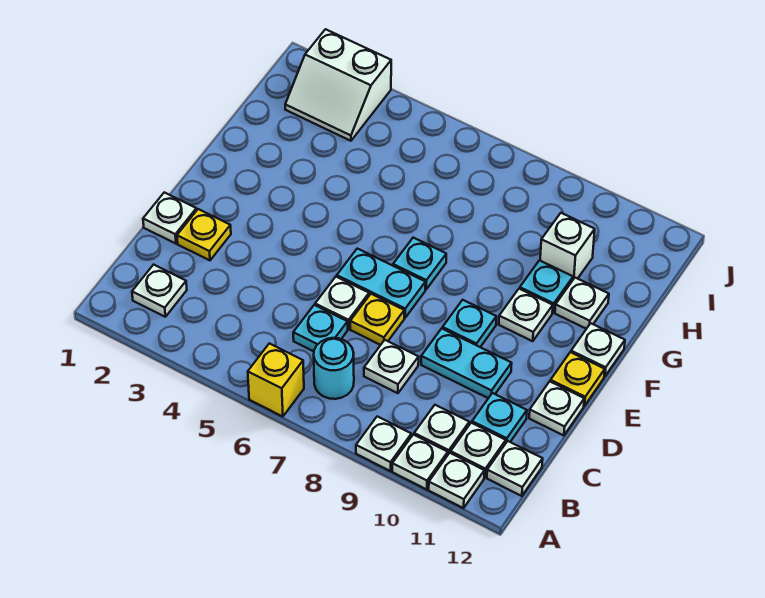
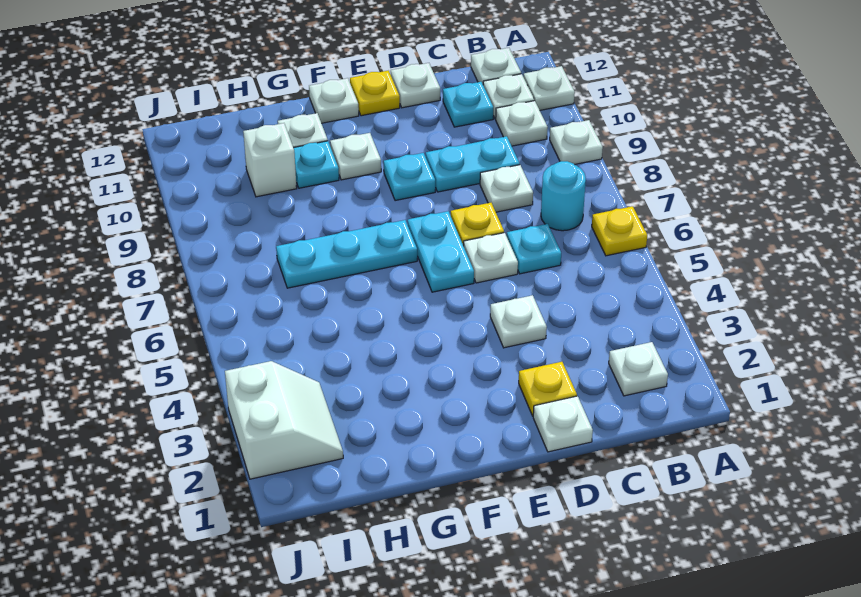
yellow brick A6 level 1 -> yellow plate A6 level 1
white plate A10 level 1 -> white plate D4 level 1
cyan plate D9:D10 level 1 -> cyan plate C9:D9 level 1
cyan plate F7 level 1 -> cyan plate F7:H7 level 1

